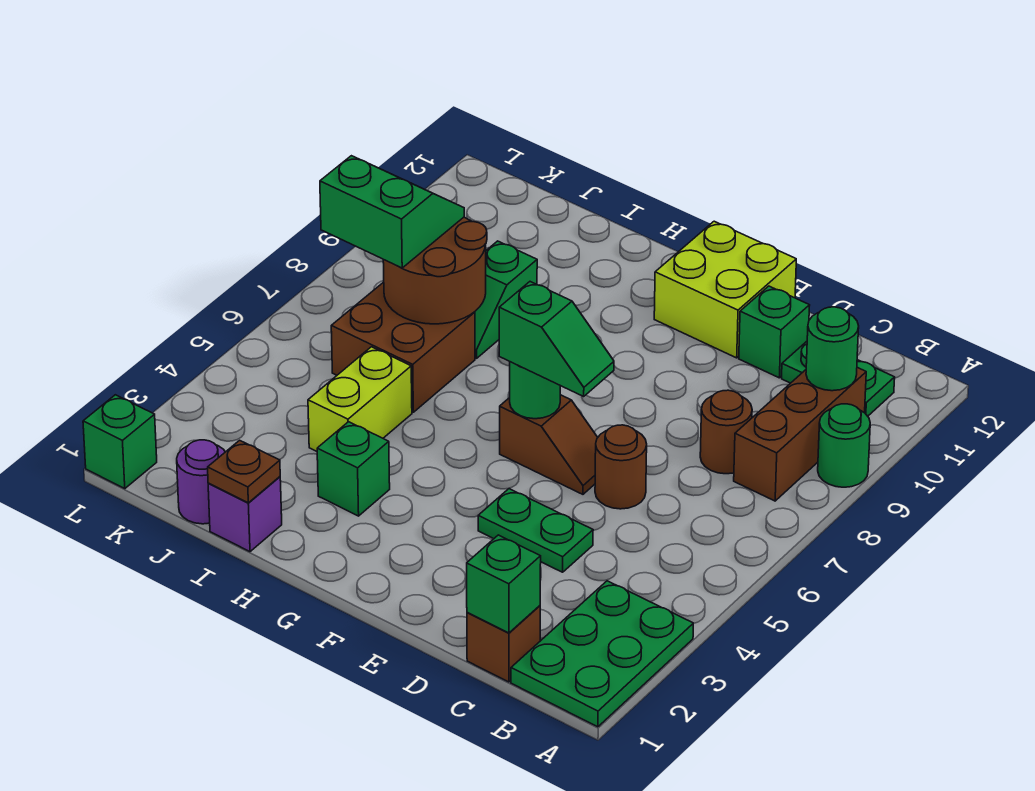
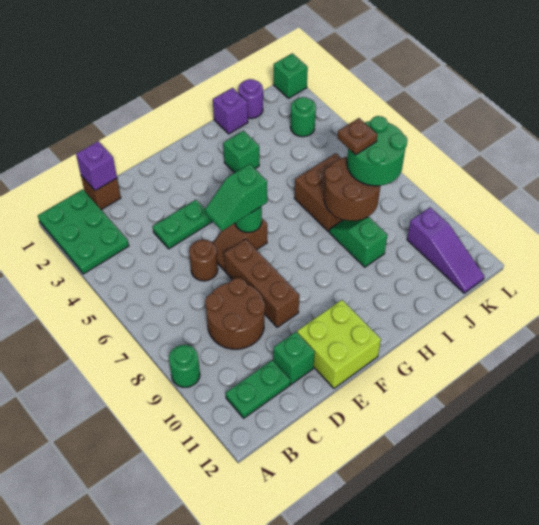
brown brick B8:B10 level 1 -> brown brick E7:E9 level 1
green round brick B10 level 2 -> green round brick K3 level 1
green brick C1 level 2 -> purple brick C1 level 2
brown round brick C8 level 1 -> brown round brick C8:D9 level 1
brown plate I1 level 2 -> brown plate J7 level 4
lime brick I4:I5 level 1 -> none
green slope J7:K8 level 3 top 7 -> green round brick J7:K8 level 3
none -> purple slope K10:K12 level 1 top 10

